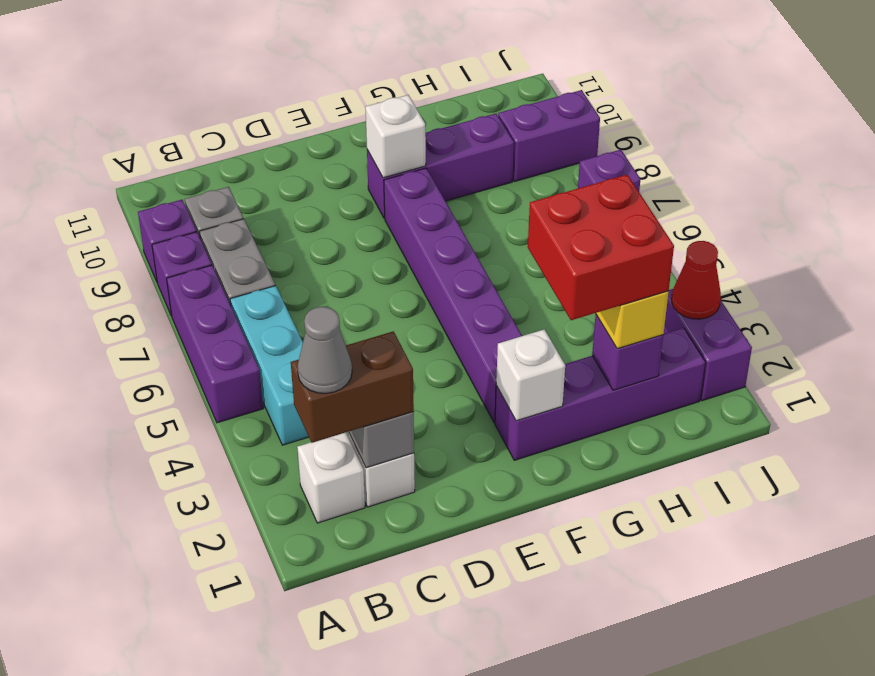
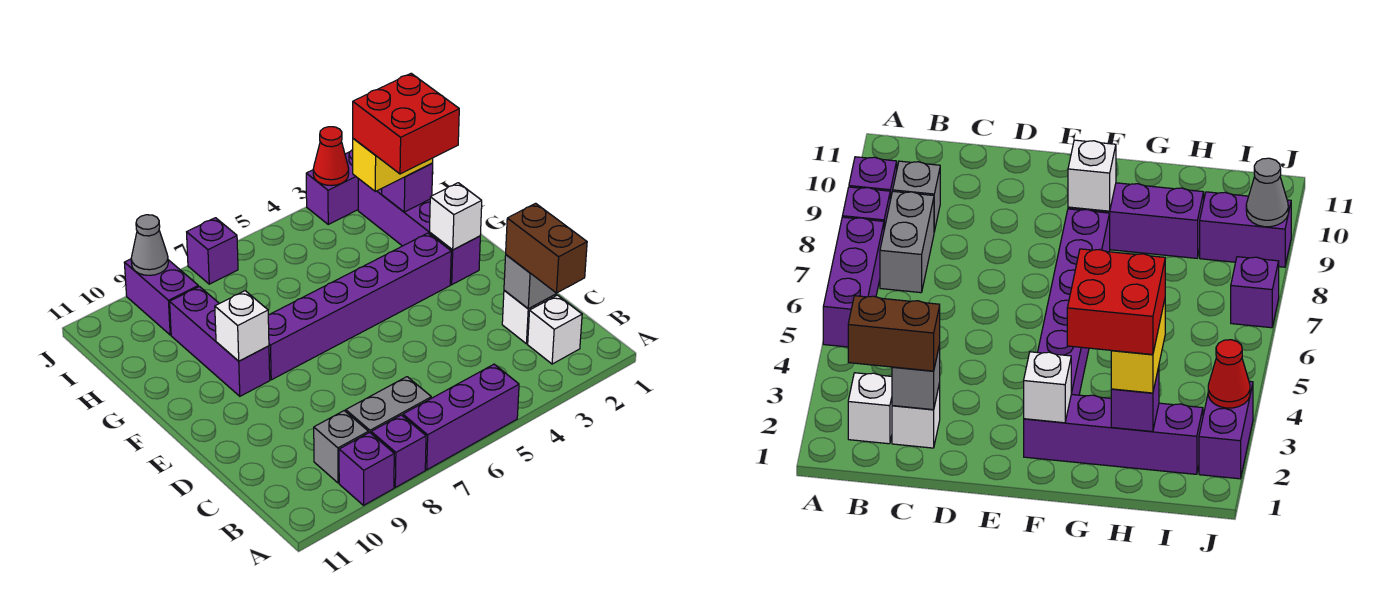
grey cone B2 level 4 -> grey cone J9 level 2
cyan brick B4:B6 level 1 -> none

